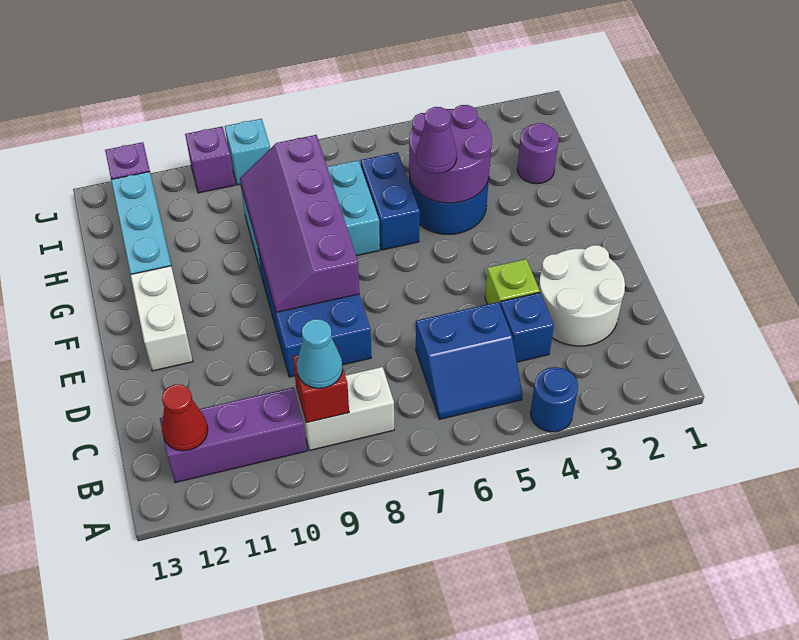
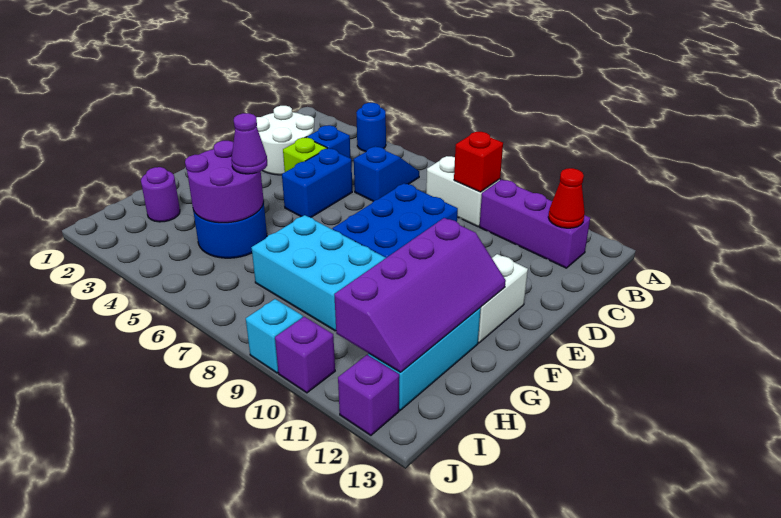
blue slope B5:C6 level 1 top C -> blue slope B6:C6 level 1 top C
cyan cone B9 level 3 -> none
purple slope E8:H9 level 2 top 8 -> purple slope F11:I12 level 2 top 11
blue brick G6:H6 level 1 -> blue brick D5:E5 level 1

